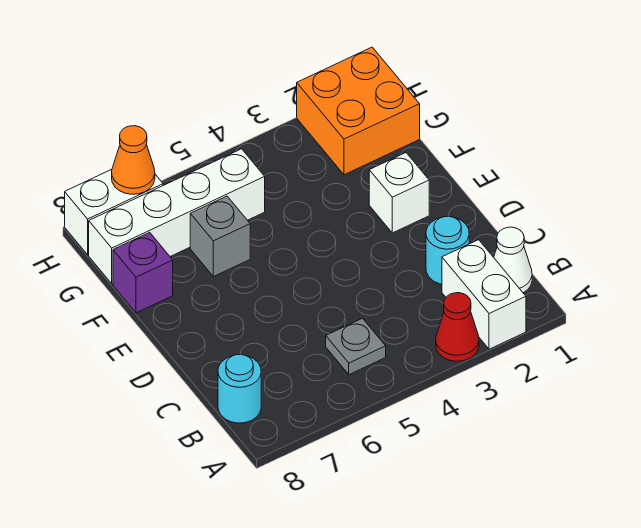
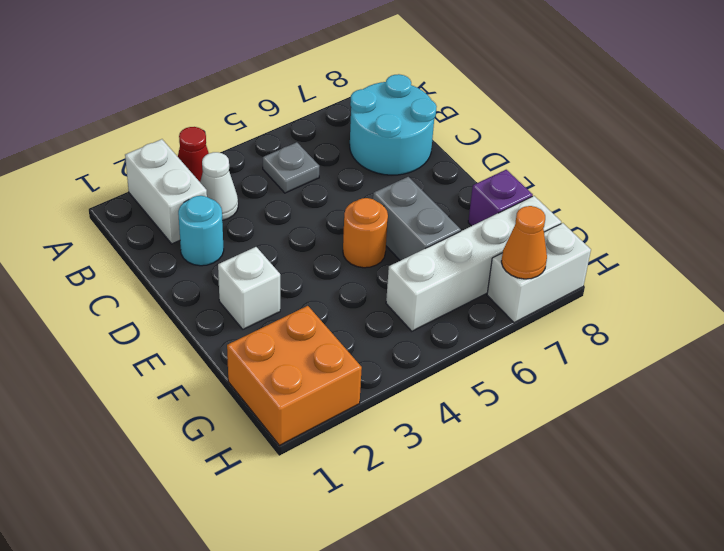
white cone B1 level 1 -> white cone B3 level 1
cyan round brick B8 level 1 -> cyan round brick B7:C8 level 1
none -> orange round brick E5 level 1
grey brick F6 level 1 -> grey brick E6:F6 level 1

